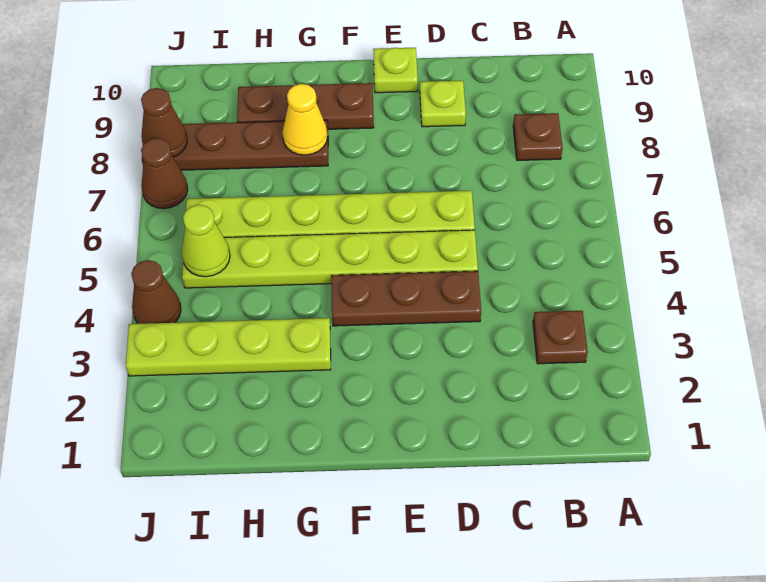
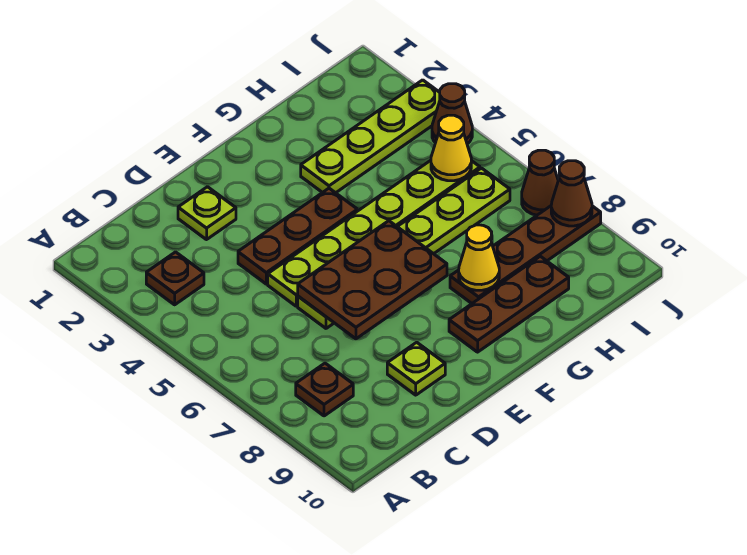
none -> brown plate D6:F7 level 2
lime plate E10 level 1 -> lime plate D2 level 1
lime cone I5 level 2 -> yellow cone I5 level 2

